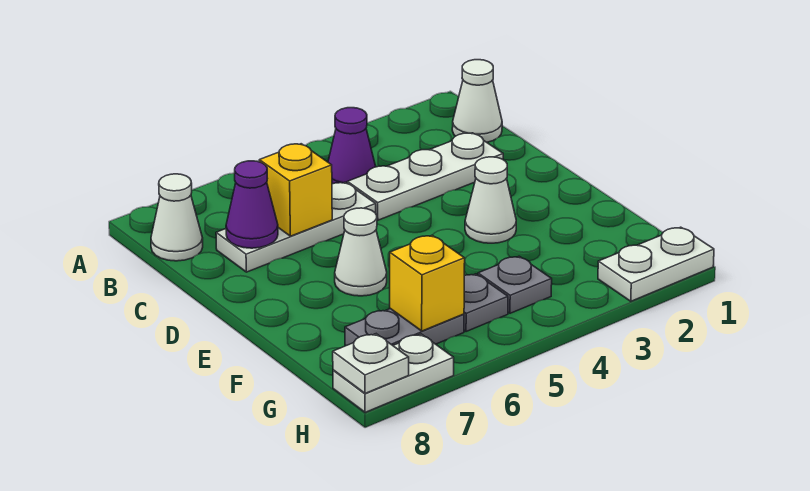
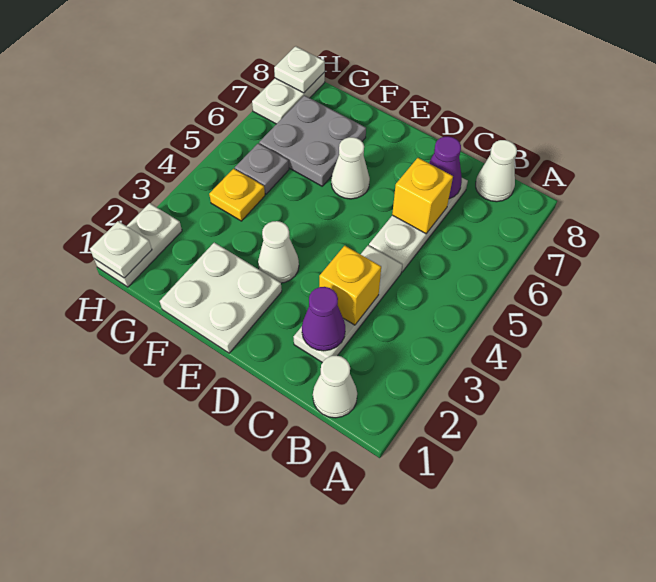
purple cone B4 level 1 -> purple cone C2 level 2
none -> white plate E1:F2 level 1
grey plate G4 level 1 -> yellow plate G4 level 1
grey plate G6:G7 level 1 -> grey plate F6:G7 level 1
yellow brick G6 level 2 -> yellow brick C3 level 2
none -> white plate H1 level 2

